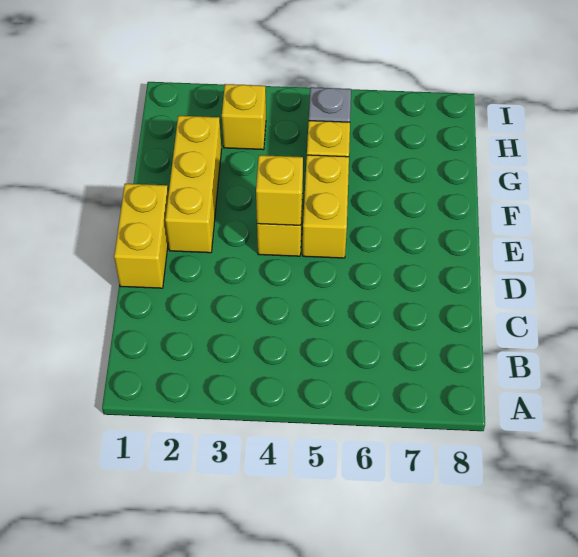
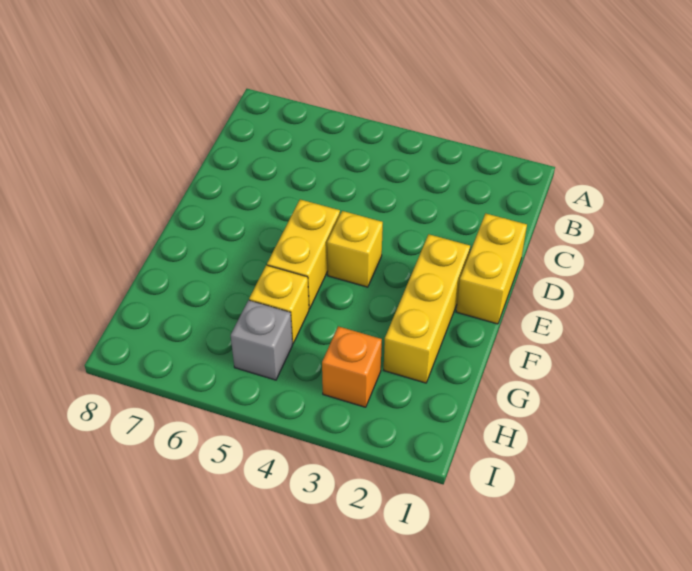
yellow brick E4 level 2 -> none
yellow brick H3 level 1 -> orange brick H3 level 1

